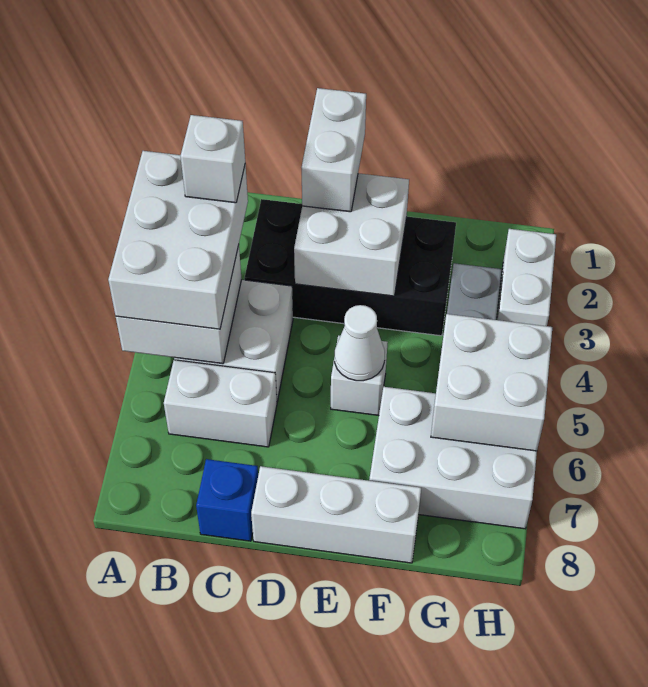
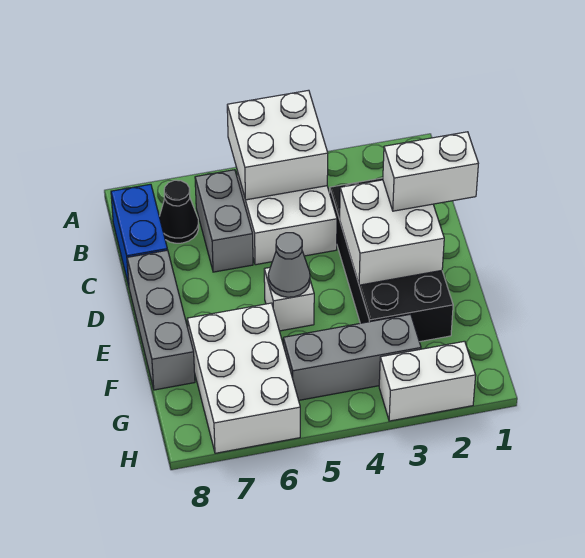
white brick A3:B5 level 3 -> none
white brick B3 level 4 -> none
white brick B6:C6 level 1 -> grey brick B6:C6 level 1
none -> black cone B7 level 1
blue brick C8 level 1 -> blue brick B8:C8 level 1
white brick D8:F8 level 1 -> grey brick D8:F8 level 1
white cone E5 level 2 -> grey cone E5 level 2
white brick G5:H6 level 2 -> none

